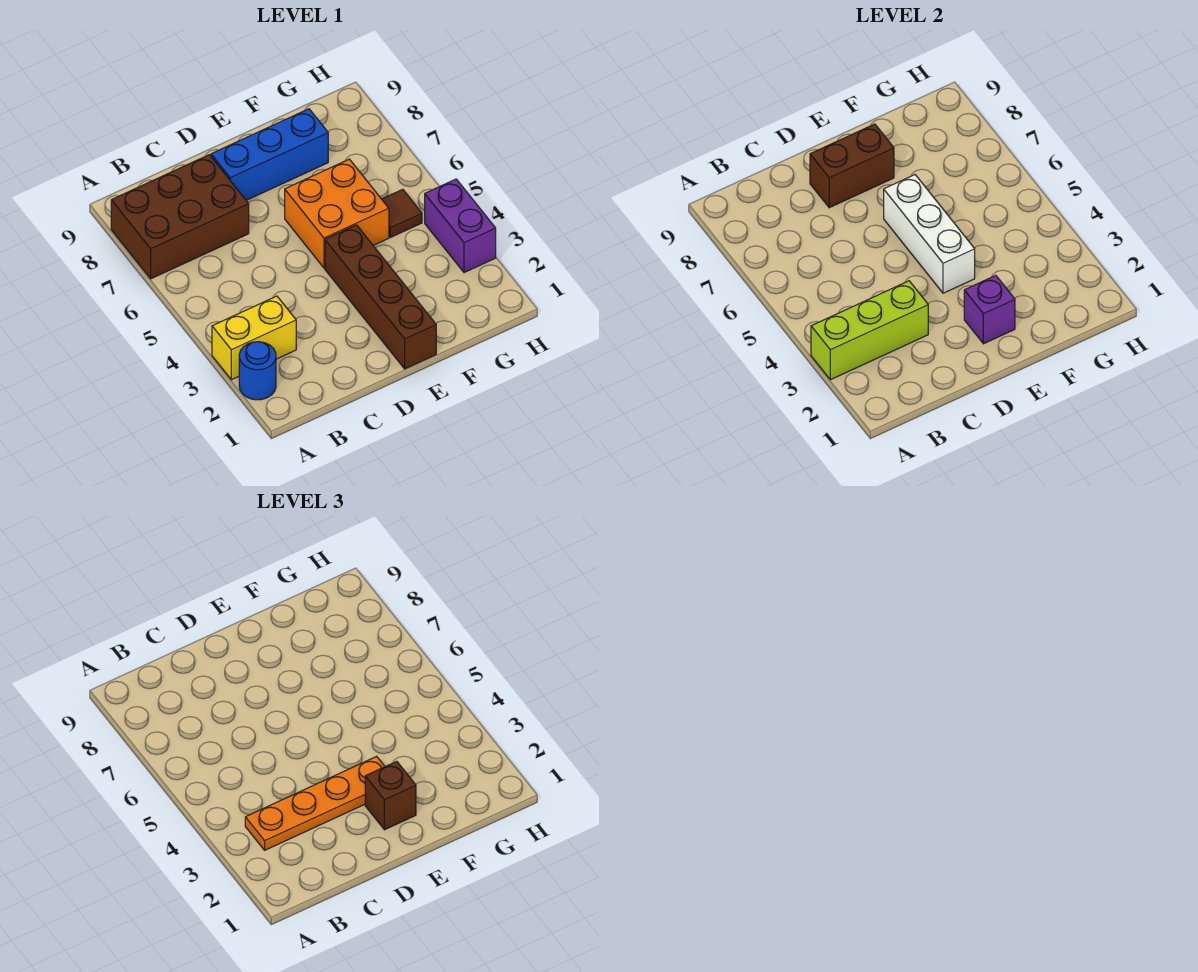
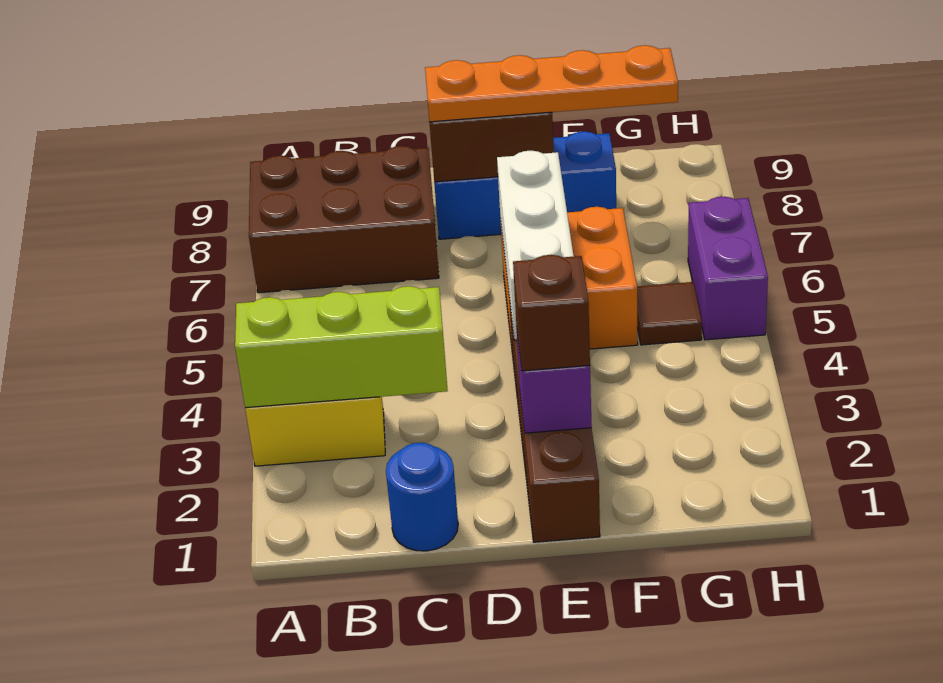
blue round brick A2 level 1 -> blue round brick C1 level 1
orange plate B3:E3 level 3 -> orange plate D8:G8 level 3
purple brick H3:H4 level 1 -> purple brick H5:H6 level 1

